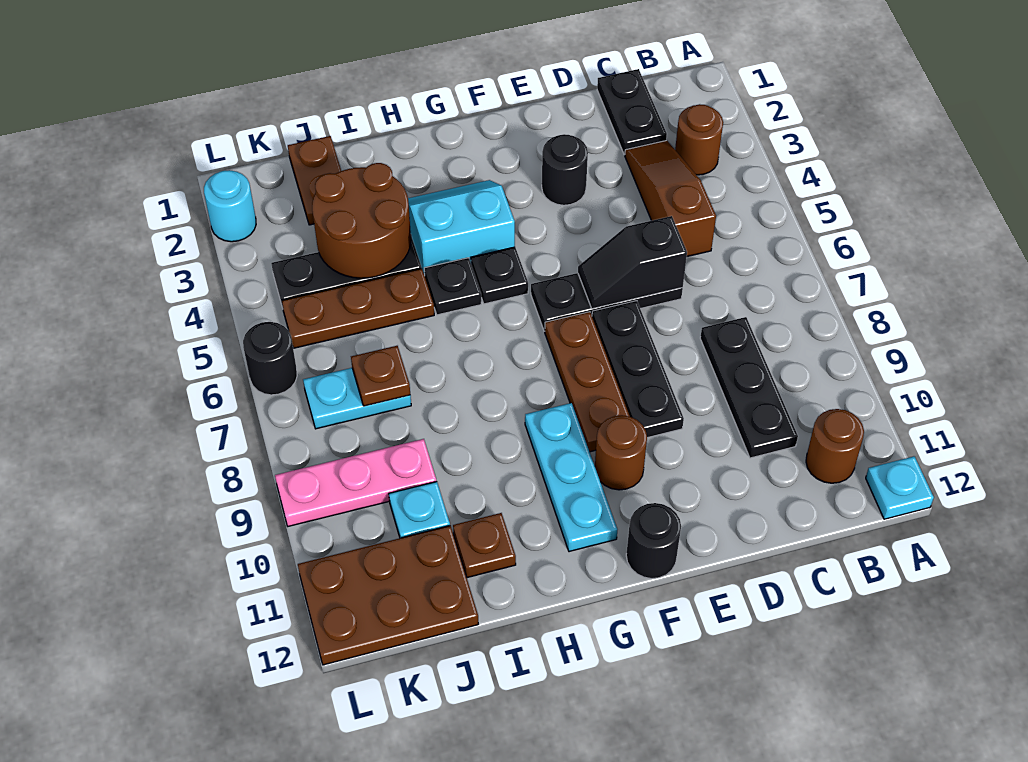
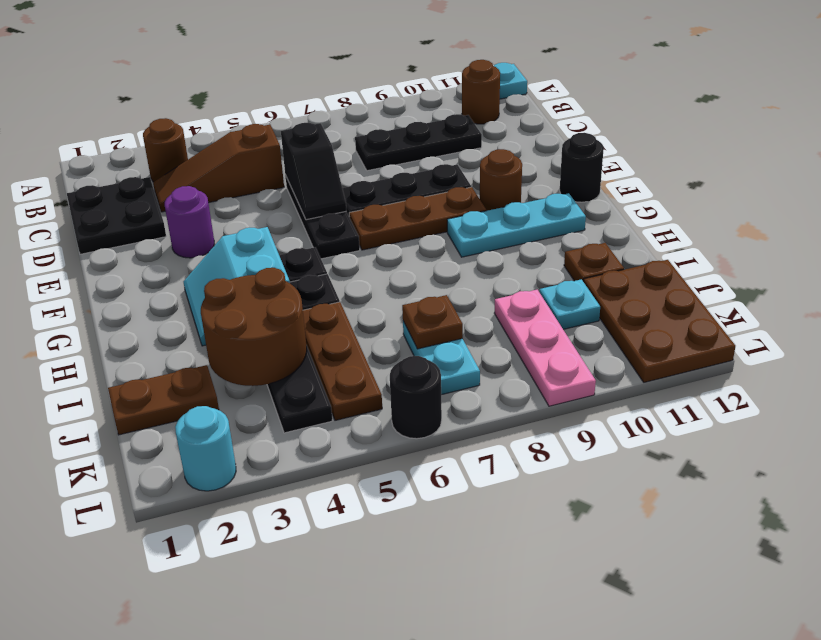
black plate C1:C2 level 1 -> black plate C1:D2 level 1
black round brick E3 level 1 -> purple round brick E3 level 1

